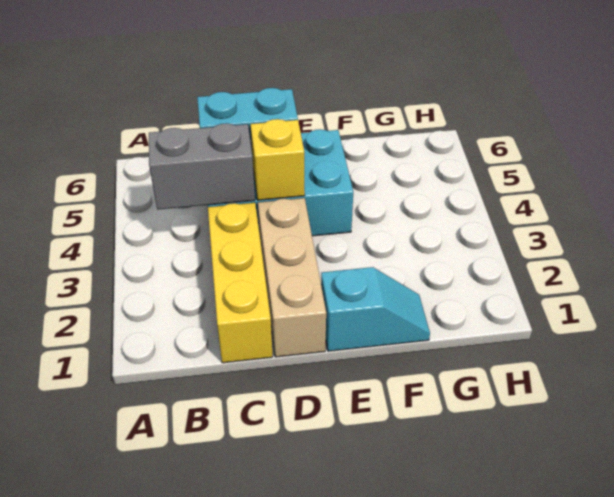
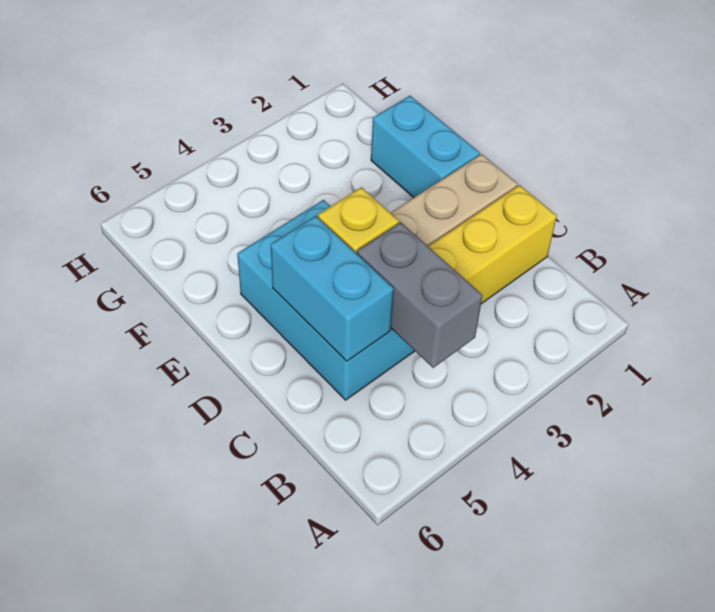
cyan slope E1:F1 level 1 top E -> cyan brick E1:F1 level 1

